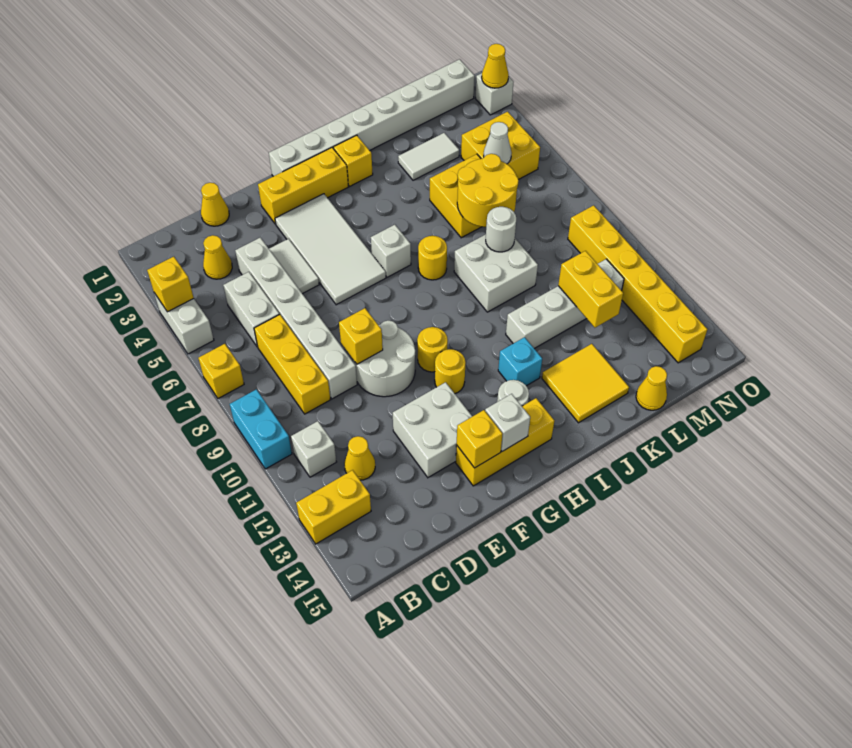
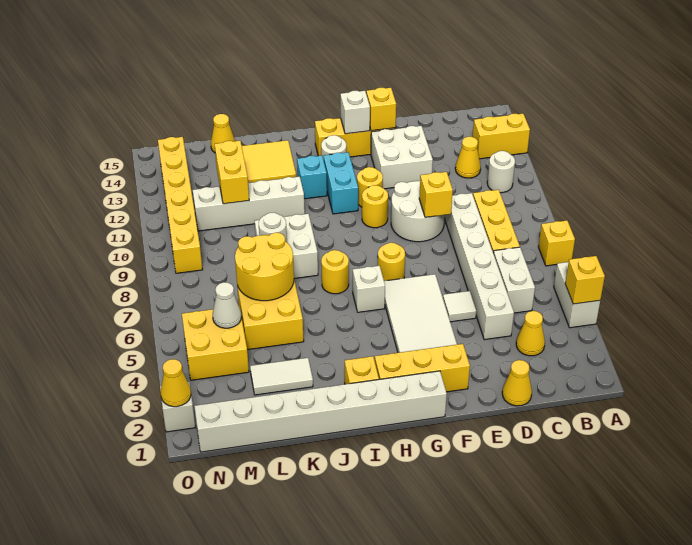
cyan brick A9:A10 level 1 -> cyan brick H11:H12 level 1
white brick B11 level 1 -> white round brick B11 level 1
white tile E4:E5 level 1 -> white tile E5 level 1
none -> yellow round brick G7 level 1

